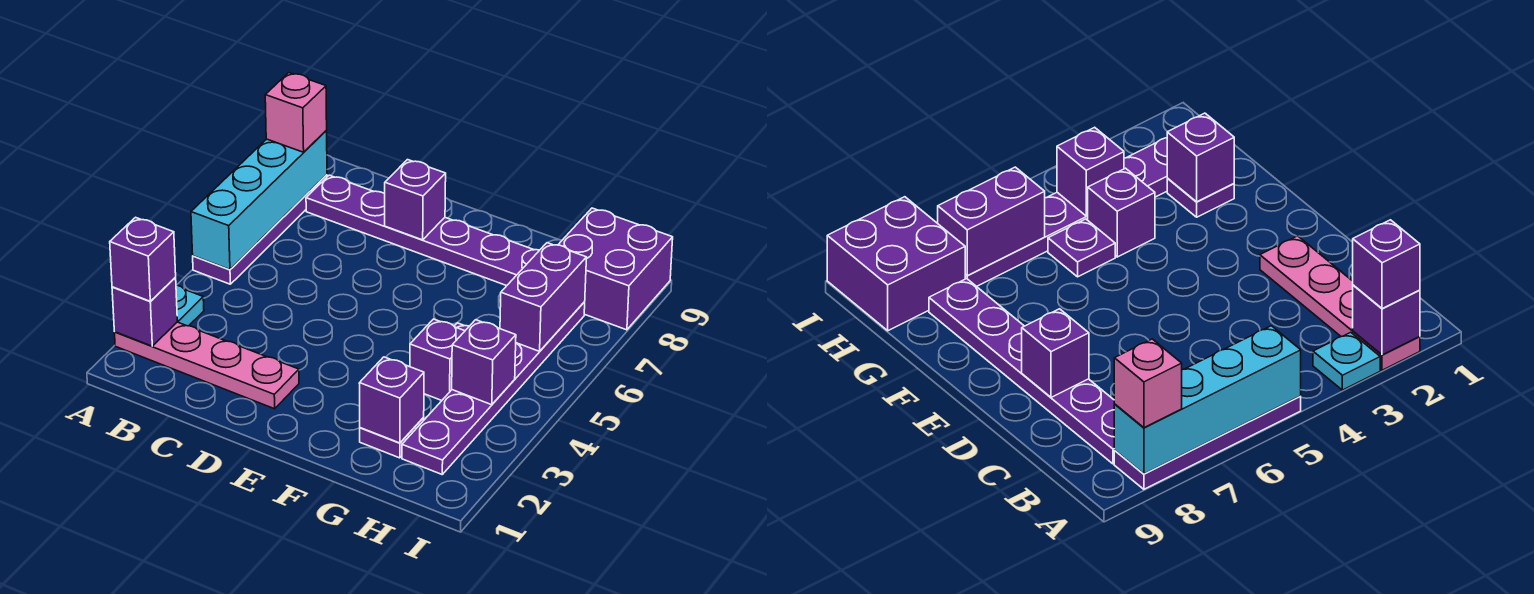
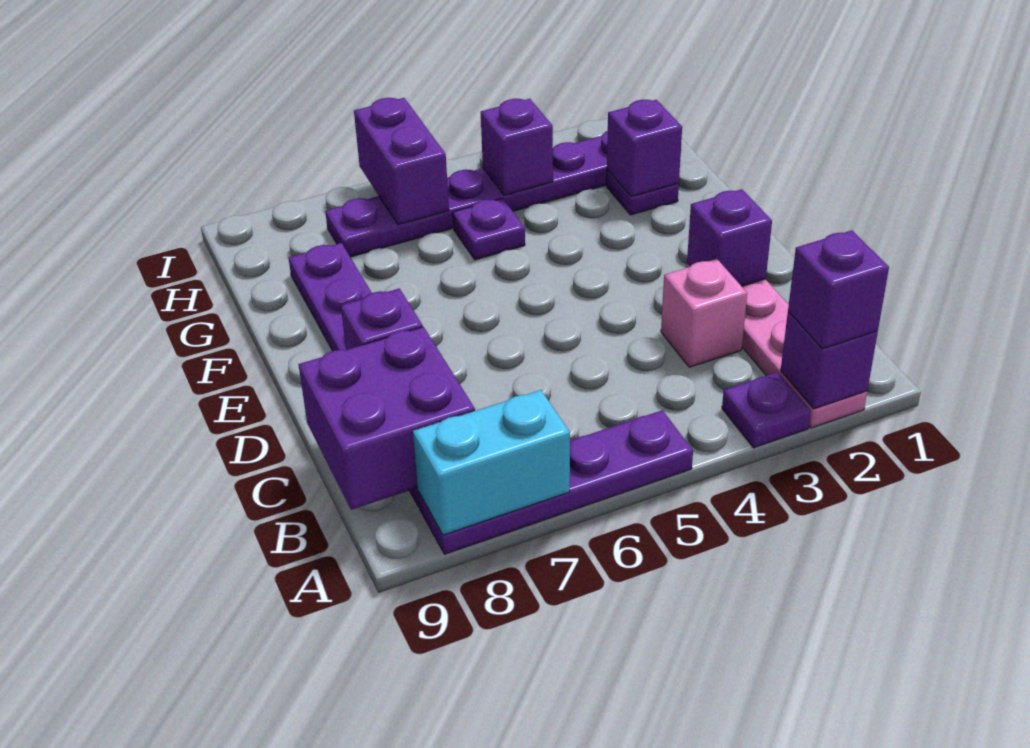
cyan plate A3 level 1 -> purple plate A3 level 1
cyan brick A5:A8 level 2 -> cyan brick A7:A8 level 2
pink brick A8 level 3 -> pink brick C3 level 1
purple brick G4 level 1 -> purple brick D2 level 2
purple brick H6:H7 level 2 -> purple brick H6:I6 level 2
purple brick H8:I9 level 1 -> purple brick B8:C9 level 2

